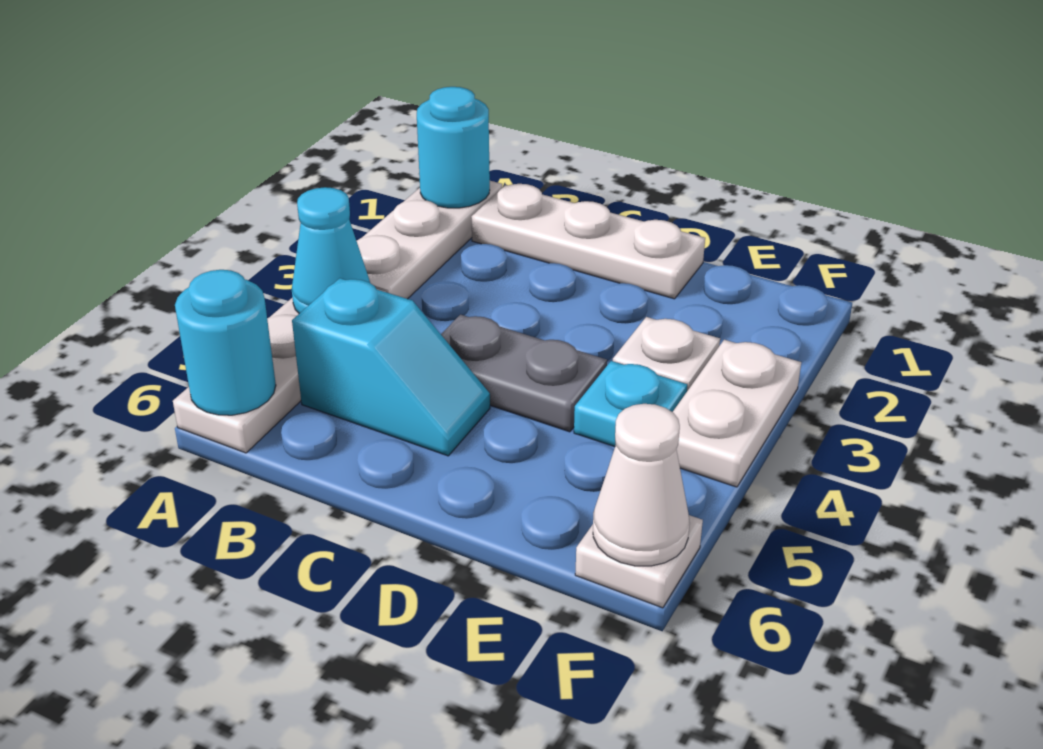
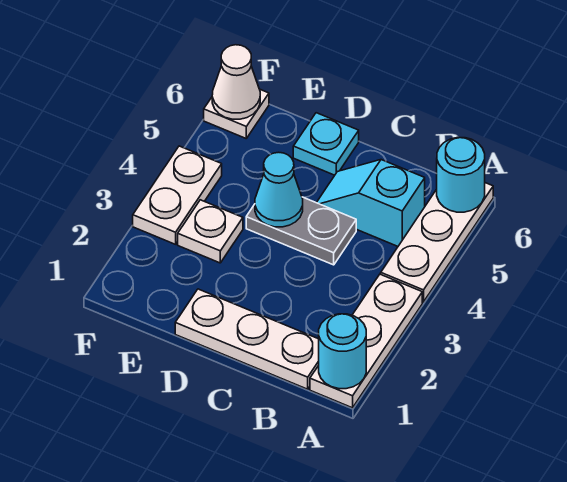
cyan cone A4 level 2 -> cyan cone D4 level 2
cyan plate E4 level 1 -> cyan plate D6 level 1

